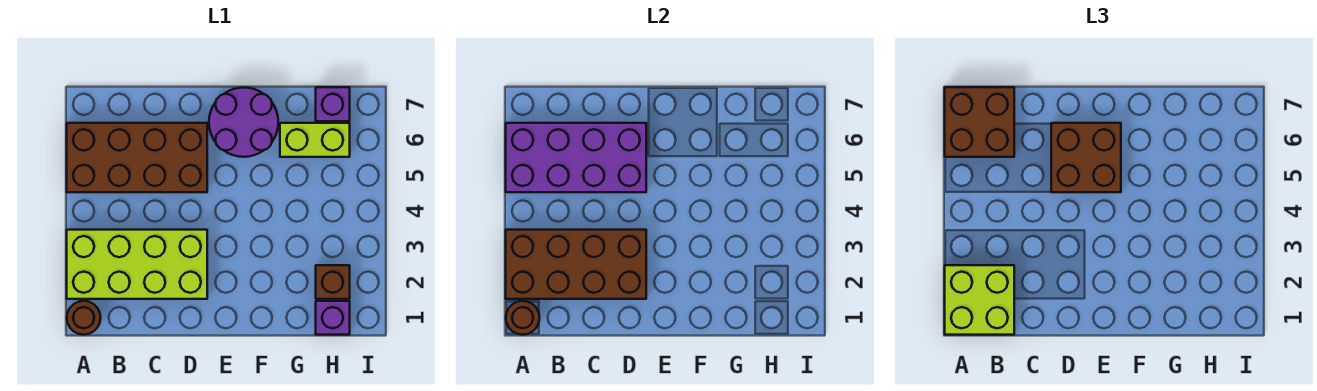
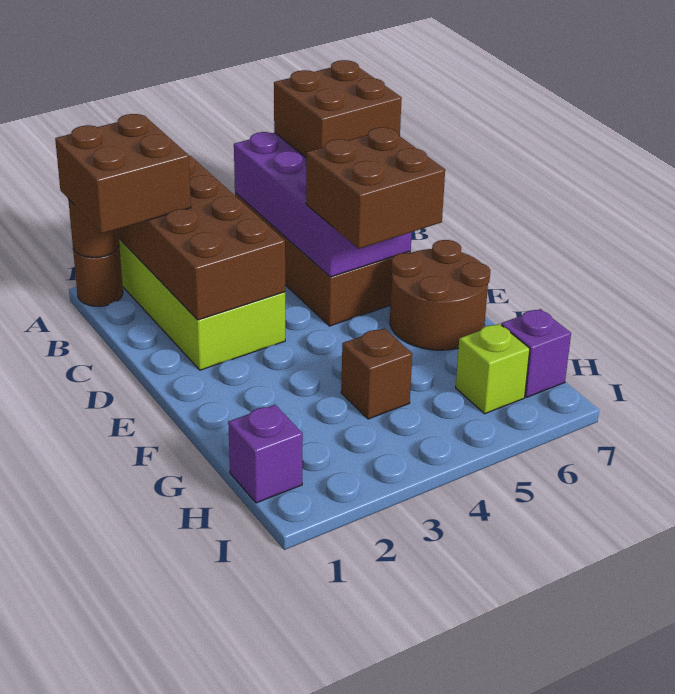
lime brick A1:B2 level 3 -> brown brick A1:B2 level 3
purple round brick E6:F7 level 1 -> brown round brick E6:F7 level 1
lime brick G6:H6 level 1 -> lime brick H6 level 1
brown brick H2 level 1 -> brown brick G4 level 1

